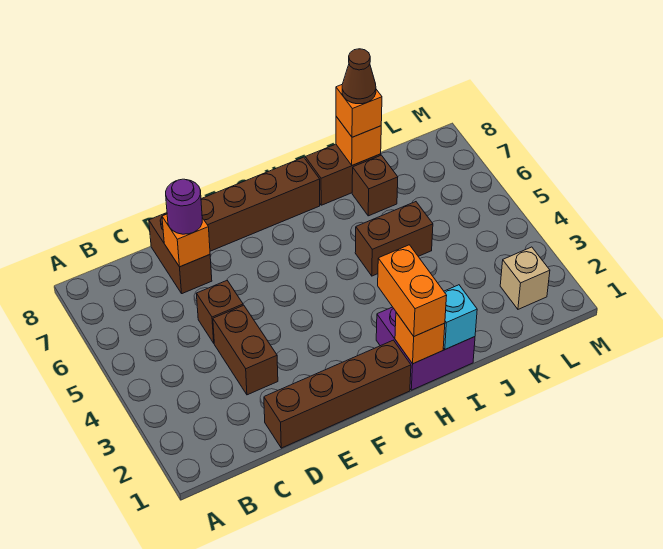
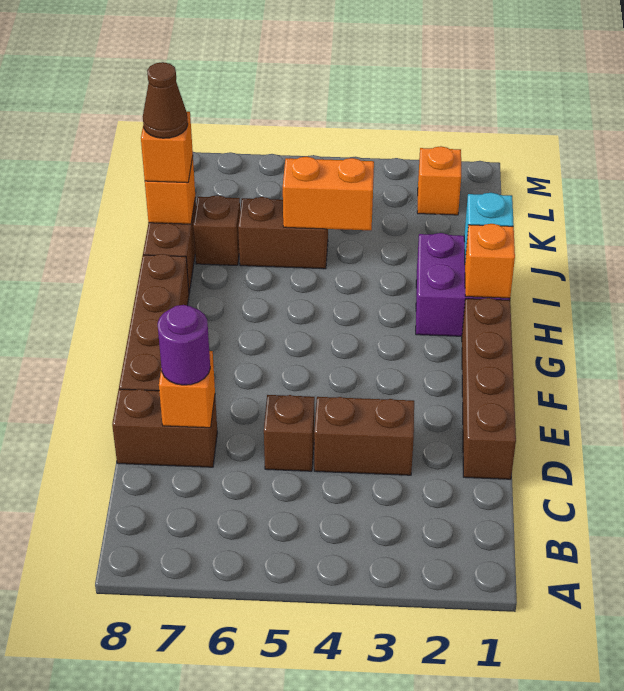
orange brick H1:H2 level 3 -> orange brick J4:J5 level 2
brown brick I5:J5 level 1 -> brown brick J5:J6 level 1
tan brick L2 level 1 -> orange brick L2 level 1

